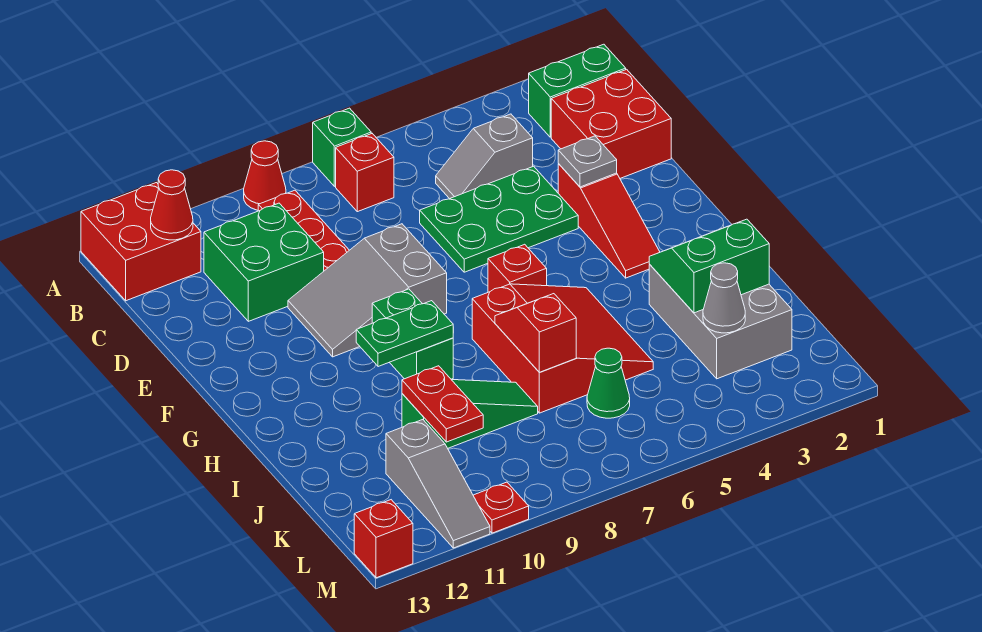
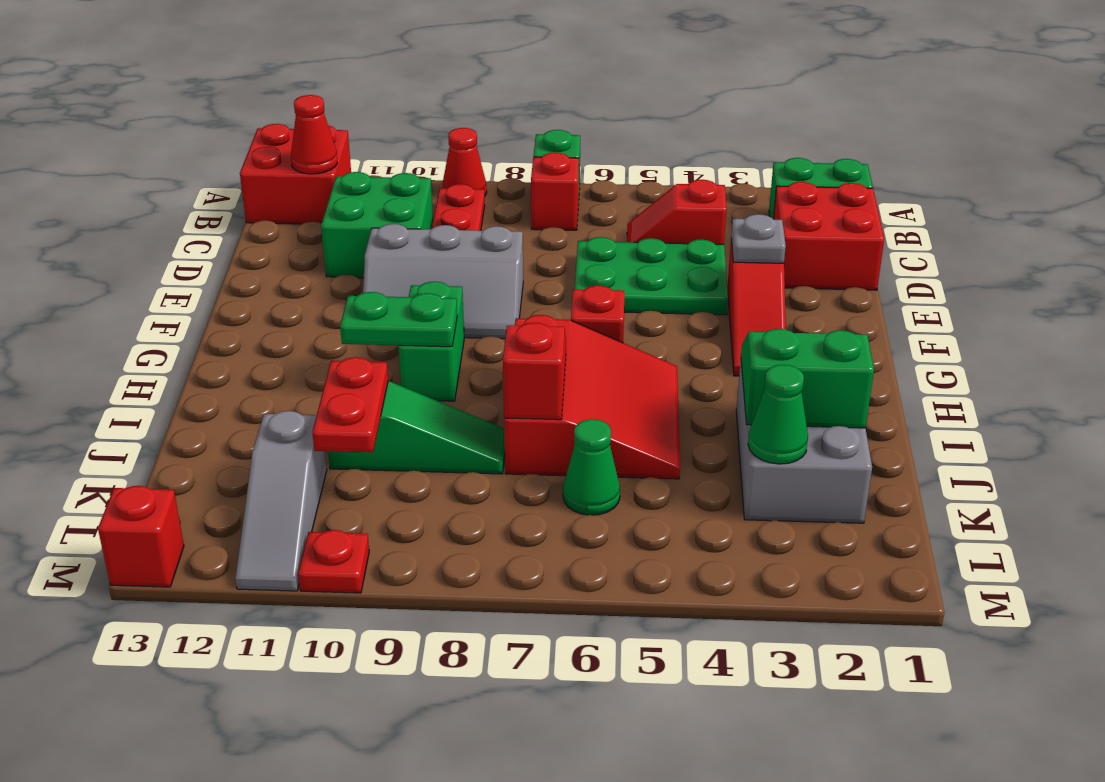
grey slope C4:C5 level 1 top 4 -> red slope C4:C5 level 1 top 4
grey slope E8:F10 level 1 top 8 -> grey slope E8:F10 level 1 top E
grey cone K3 level 2 -> green cone K3 level 2

